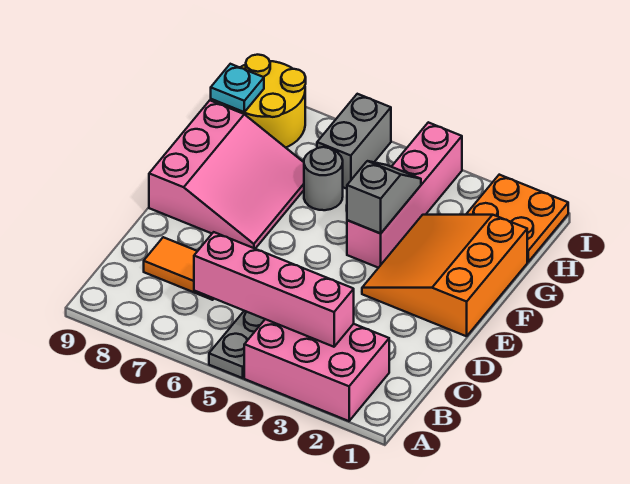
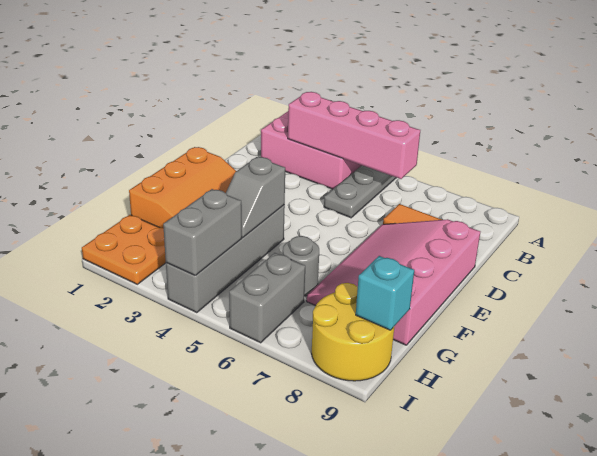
pink slope E7:G9 level 1 top 9 -> pink slope D7:G9 level 1 top 9
pink brick F4:I4 level 1 -> grey brick F4:I4 level 1
none -> grey brick H4:I4 level 2
cyan plate H9 level 2 -> cyan brick H9 level 2

